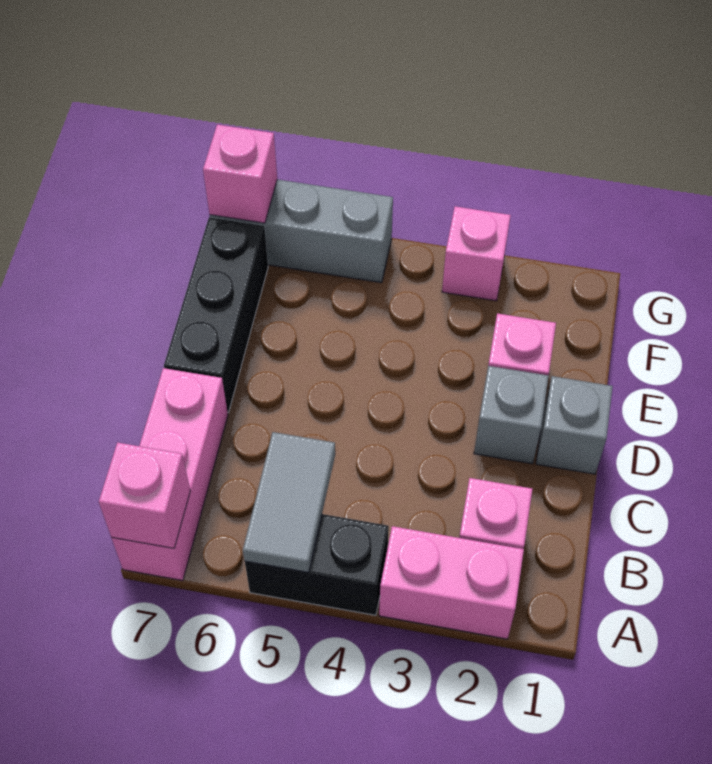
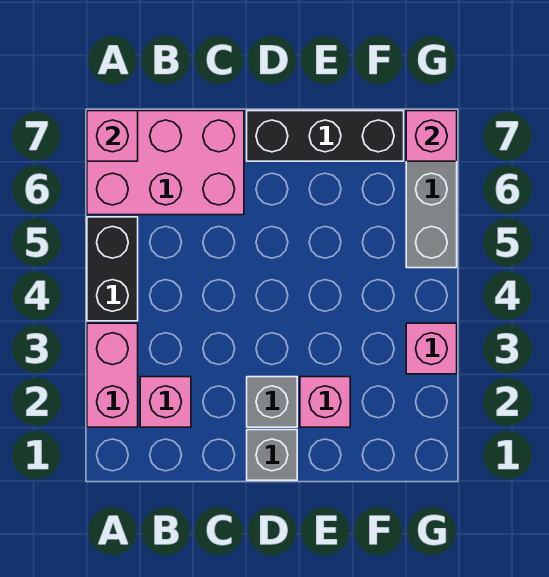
grey tile A5:B5 level 2 -> none
pink brick A7:C7 level 1 -> pink brick A6:C7 level 1

